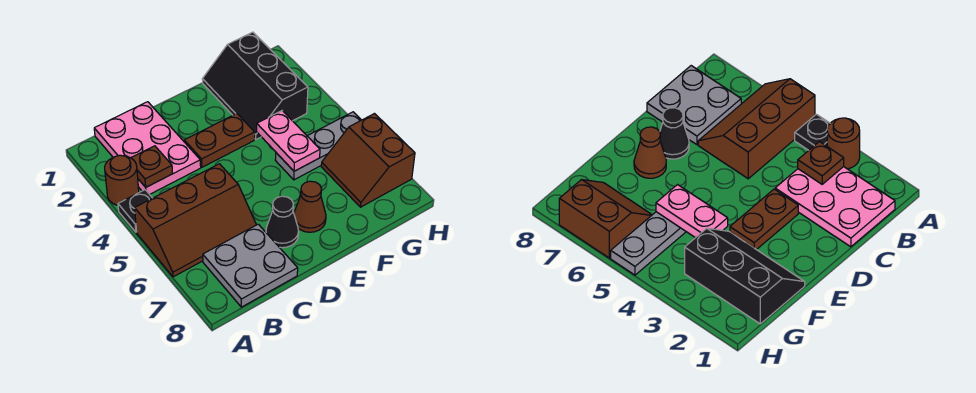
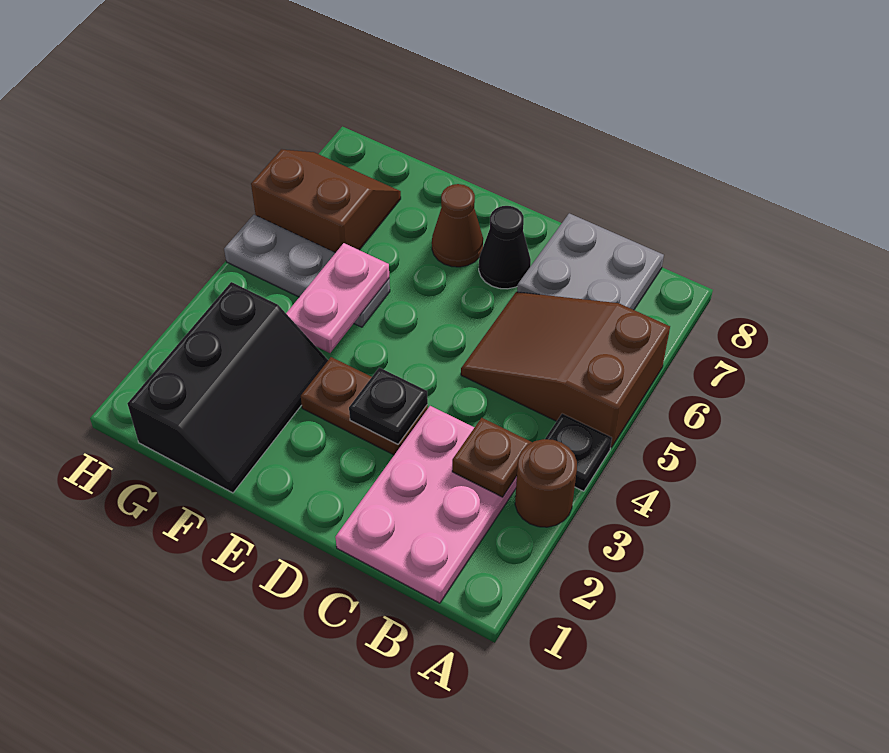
brown slope A5:C6 level 1 top 5 -> brown slope A5:C6 level 1 top A
none -> black plate D3 level 2
brown slope G6:H7 level 1 top H -> brown slope G6:H7 level 1 top 6

